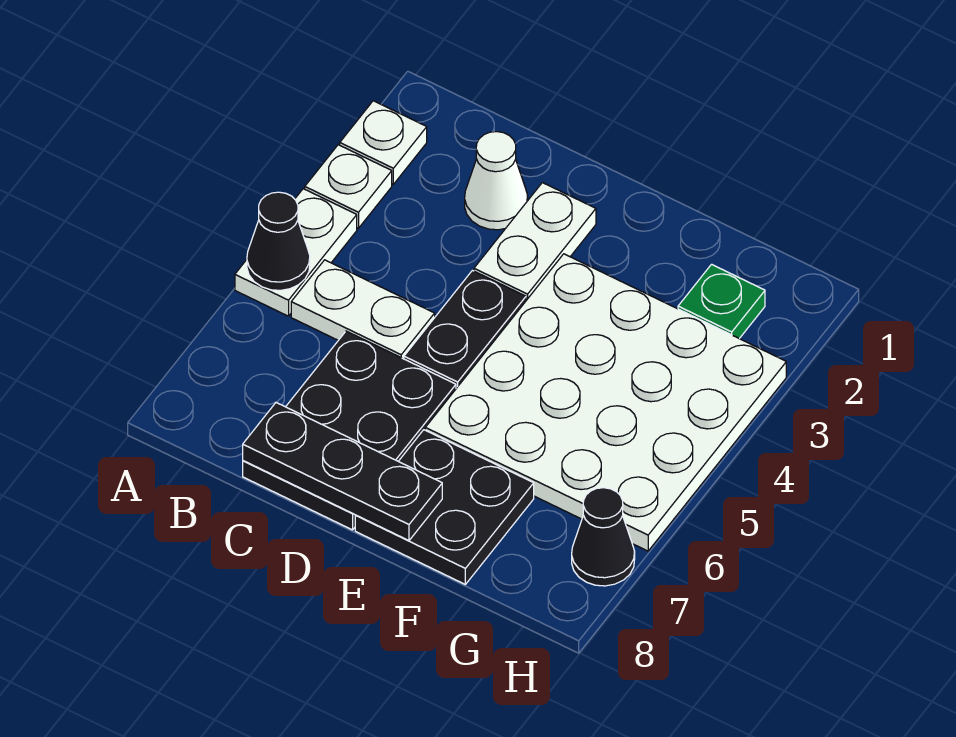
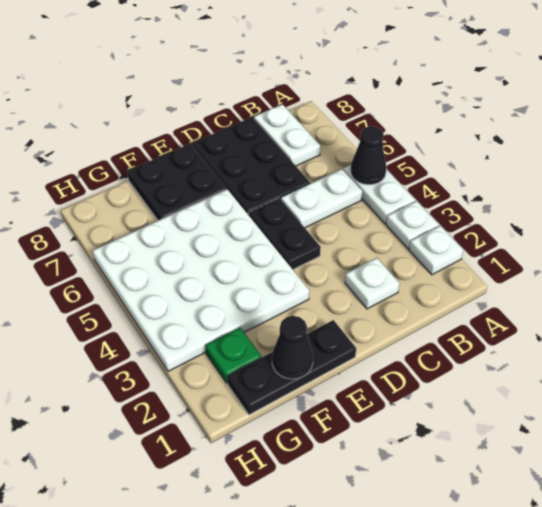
white cone C2 level 1 -> white plate C2 level 1
black plate C8:E8 level 2 -> black plate E1:G1 level 1
white plate D2:D3 level 1 -> white plate B7:B8 level 1
black cone H7 level 1 -> black cone F1 level 2

